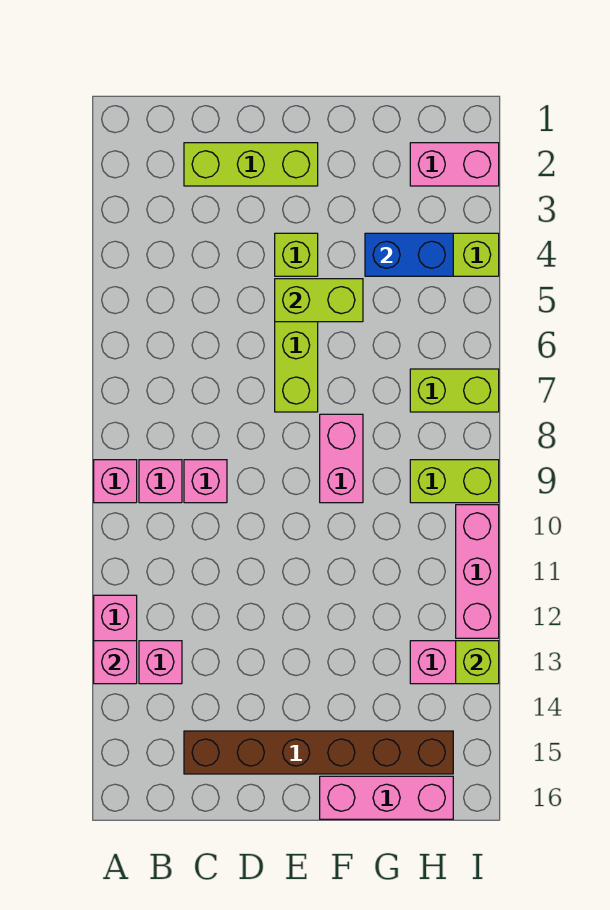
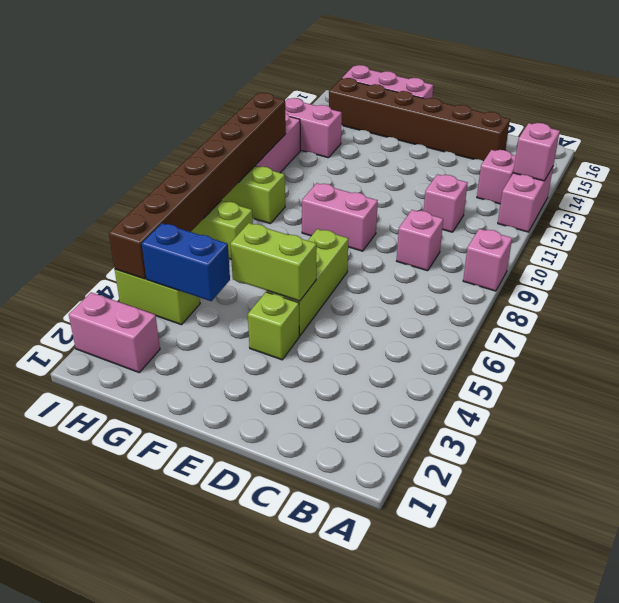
pink brick B9 level 1 -> pink brick C11 level 1
lime brick C2:E2 level 1 -> none
pink brick F8:F9 level 1 -> pink brick E9:F9 level 1
none -> brown brick I4:I11 level 2
lime brick I13 level 2 -> none

